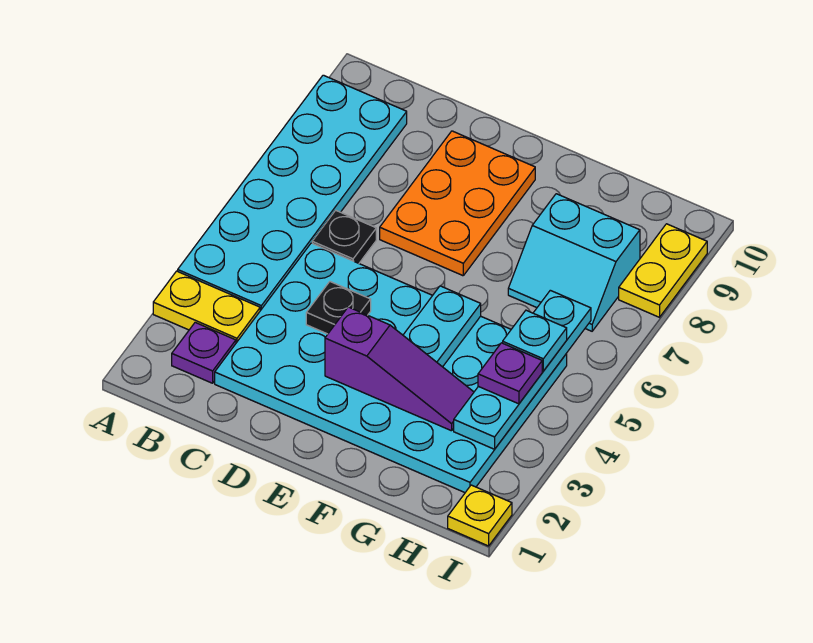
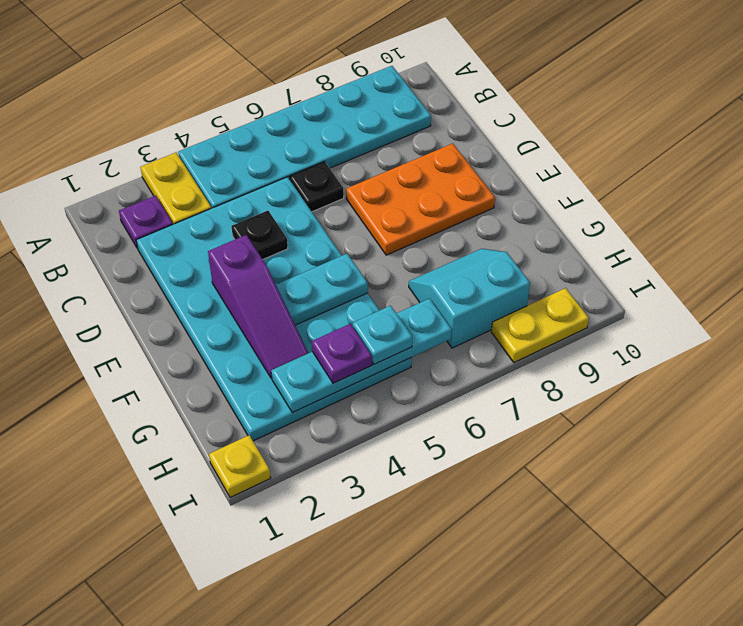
cyan slope G7:H8 level 1 top 8 -> cyan slope G7:H8 level 1 top H

